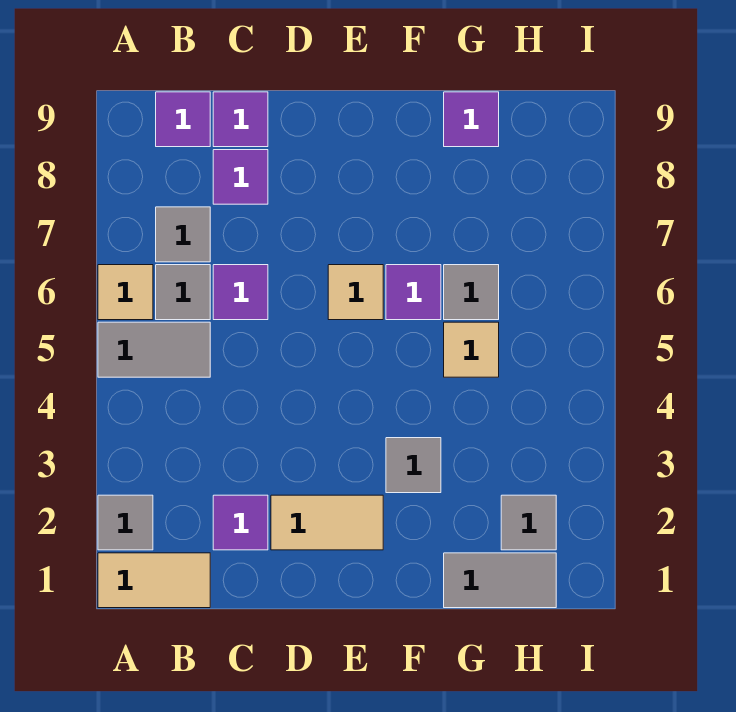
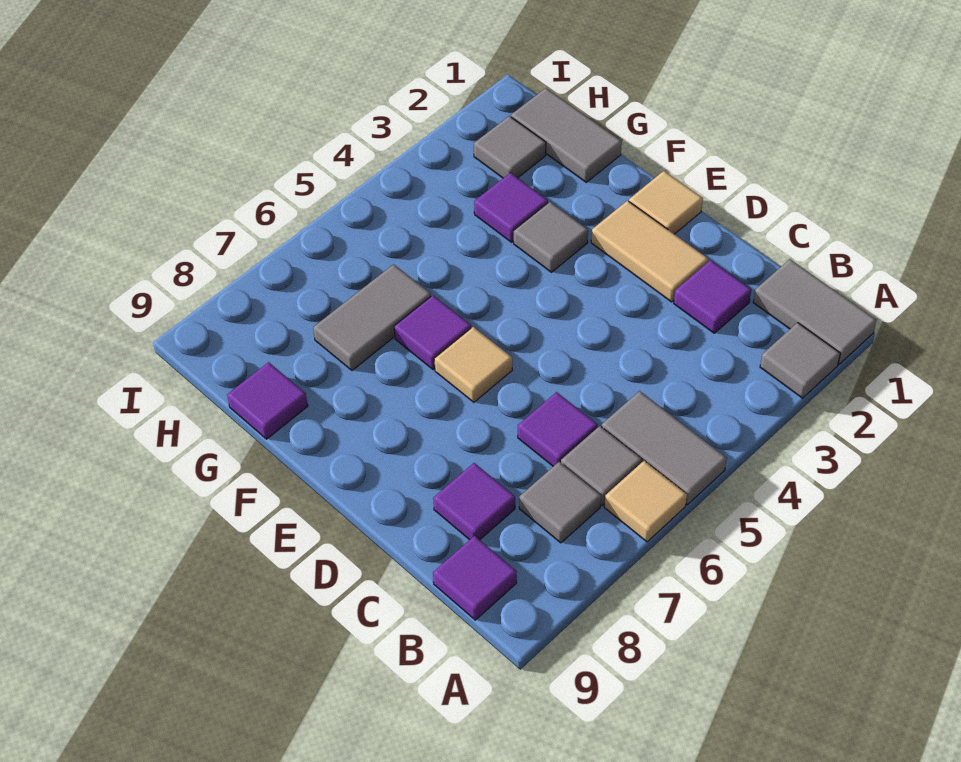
tan tile A1:B1 level 1 -> grey tile A1:B1 level 1
purple tile C9 level 1 -> purple tile G3 level 1
tan tile G5 level 1 -> tan tile E1 level 1
grey tile G6 level 1 -> grey tile G6:G7 level 1

